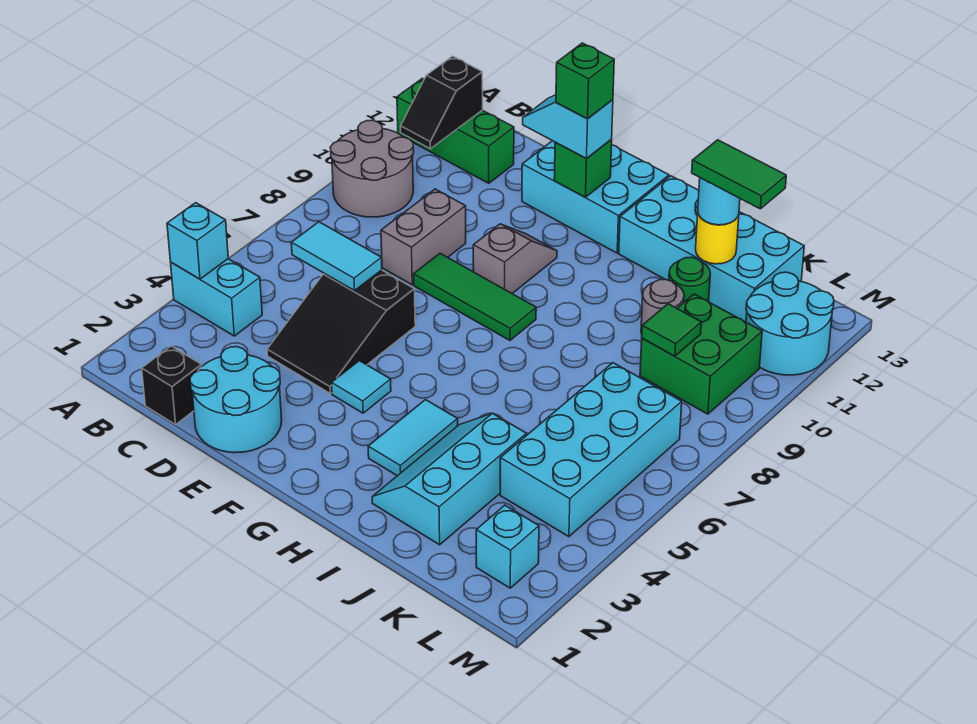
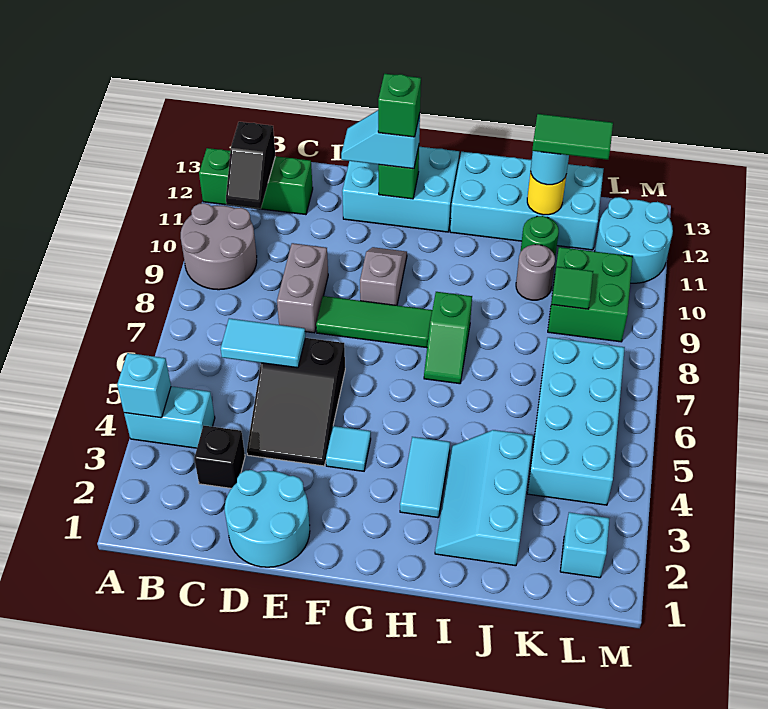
black brick C1 level 1 -> black brick C3 level 1
none -> green slope H7:H8 level 1 top 8

